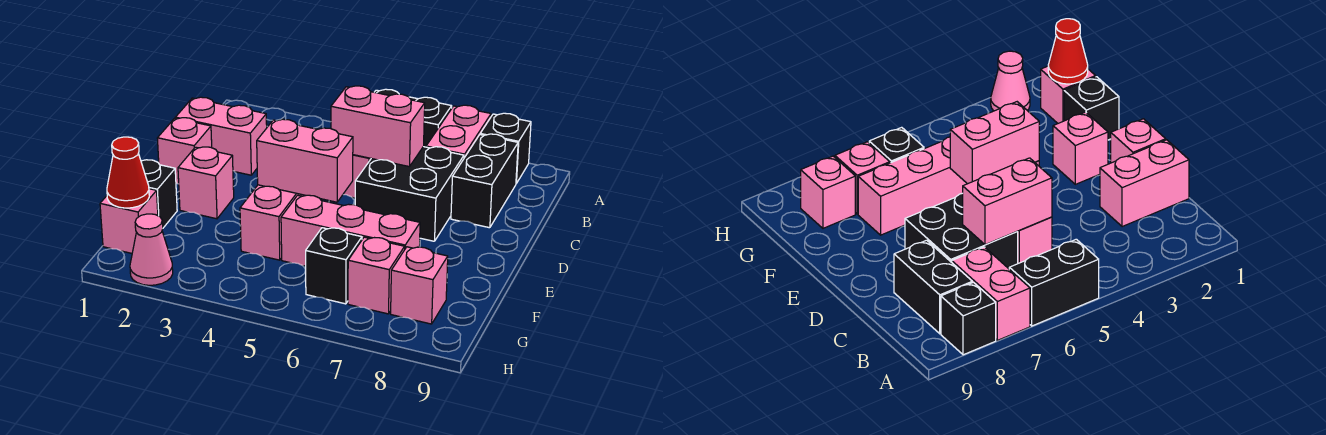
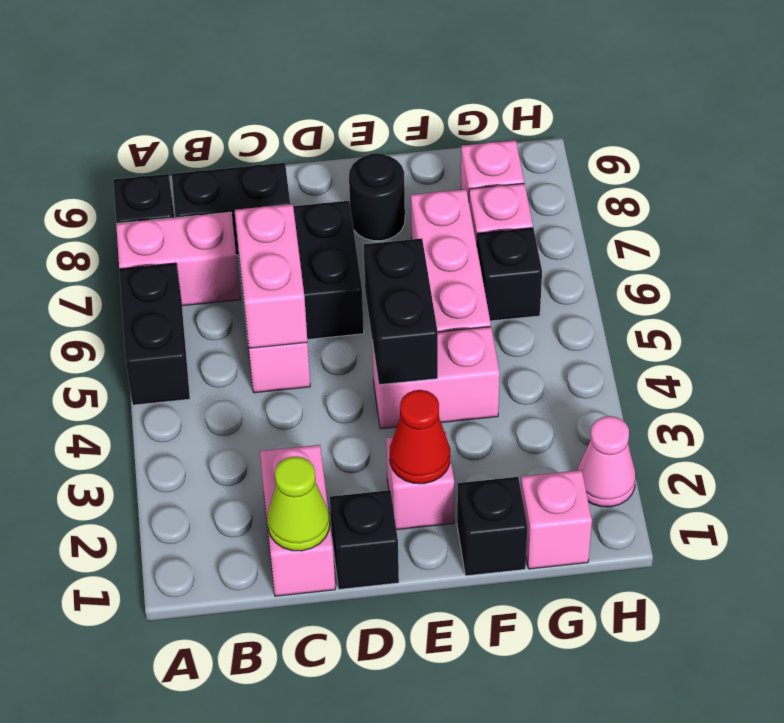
none -> lime cone C1 level 2
pink brick D1 level 1 -> black brick D1 level 1
pink brick E4:E5 level 2 -> black brick E4:E5 level 2
none -> black round brick E8 level 1
red cone G1 level 2 -> red cone E2 level 2

